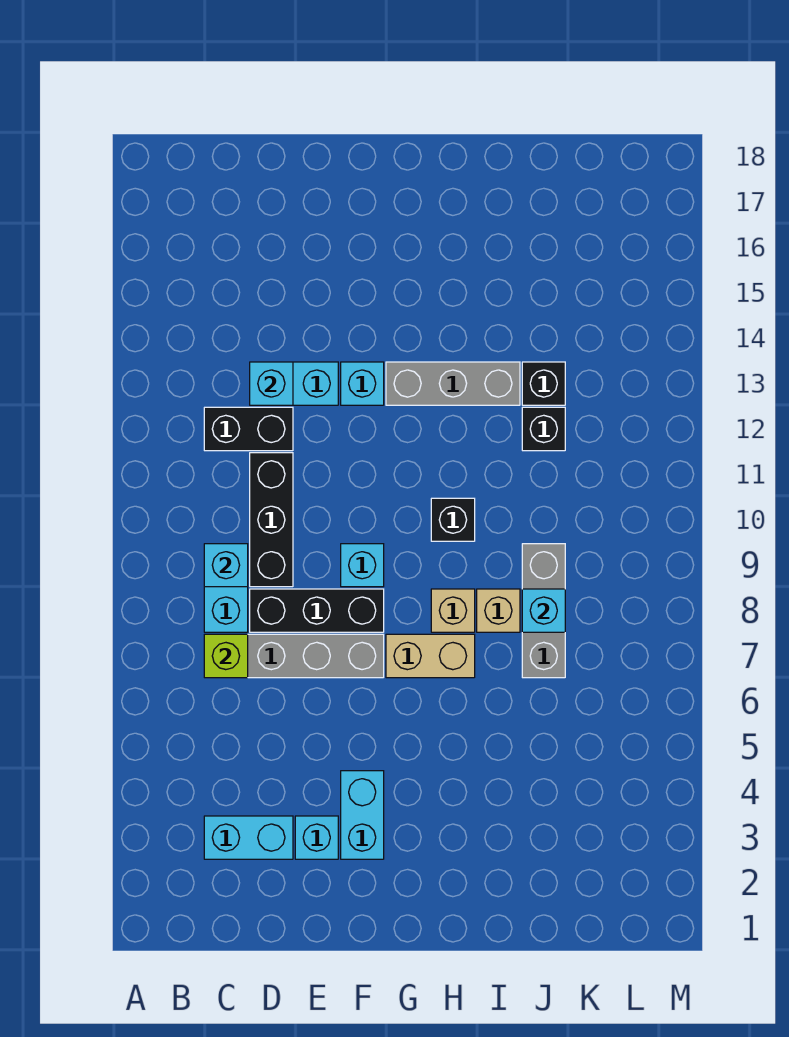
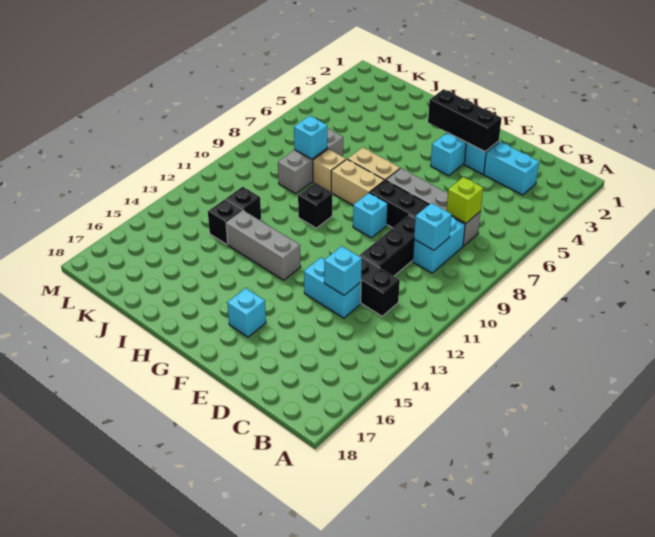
none -> black brick E3:G3 level 2
cyan brick F13 level 1 -> cyan brick F16 level 1
tan brick H8 level 1 -> tan brick G8:H8 level 1

